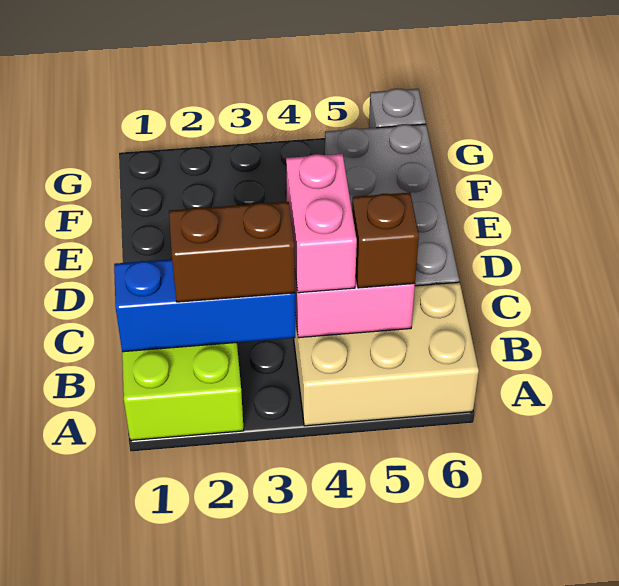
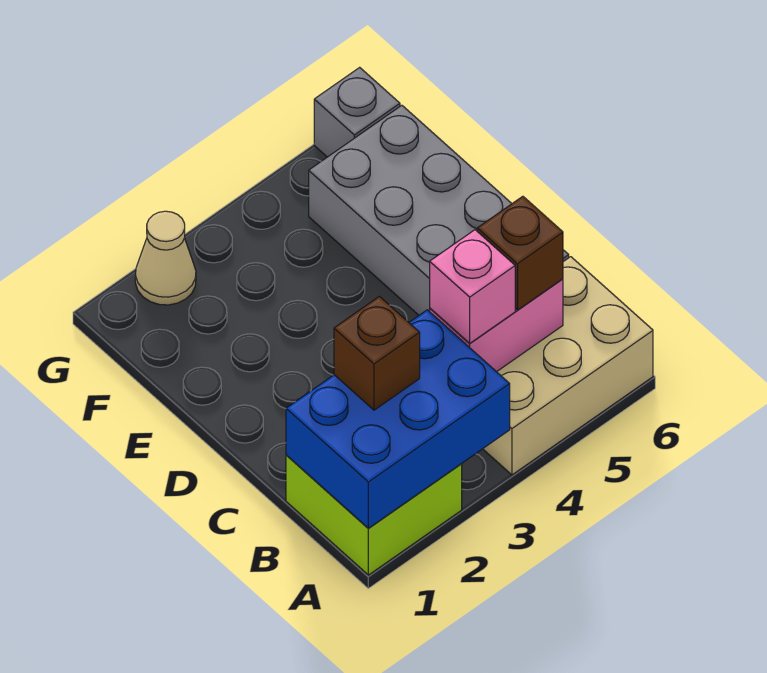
blue brick B1:B3 level 2 -> blue brick A1:B3 level 2
brown brick B2:B3 level 3 -> brown brick B2 level 3
pink brick B4:C4 level 3 -> pink brick B4 level 3
none -> tan cone G2 level 1

